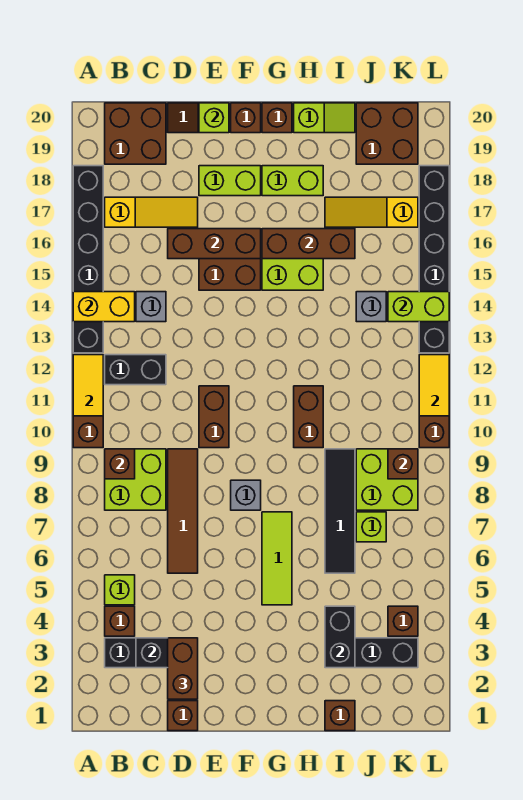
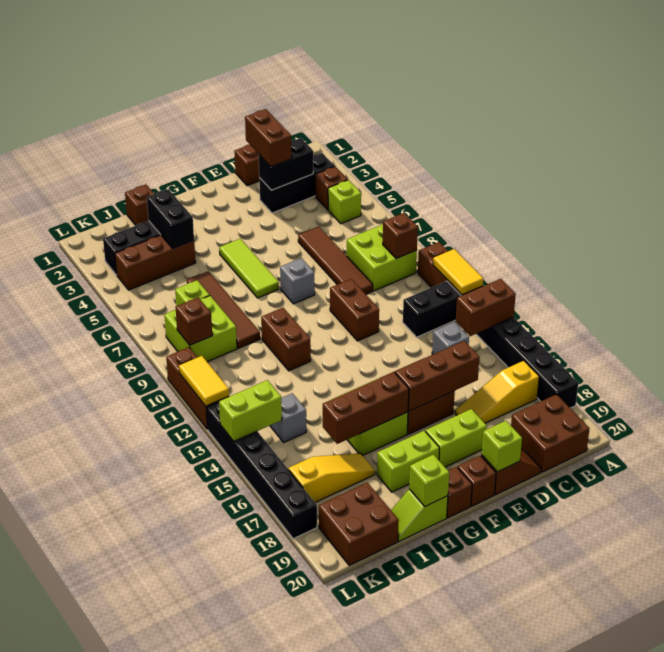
yellow brick A14:B14 level 2 -> brown brick A14:B14 level 2
none -> lime brick H20 level 2
black tile I6:I9 level 1 -> brown tile I6:I9 level 1
brown brick K4 level 1 -> brown brick I4:K4 level 1

